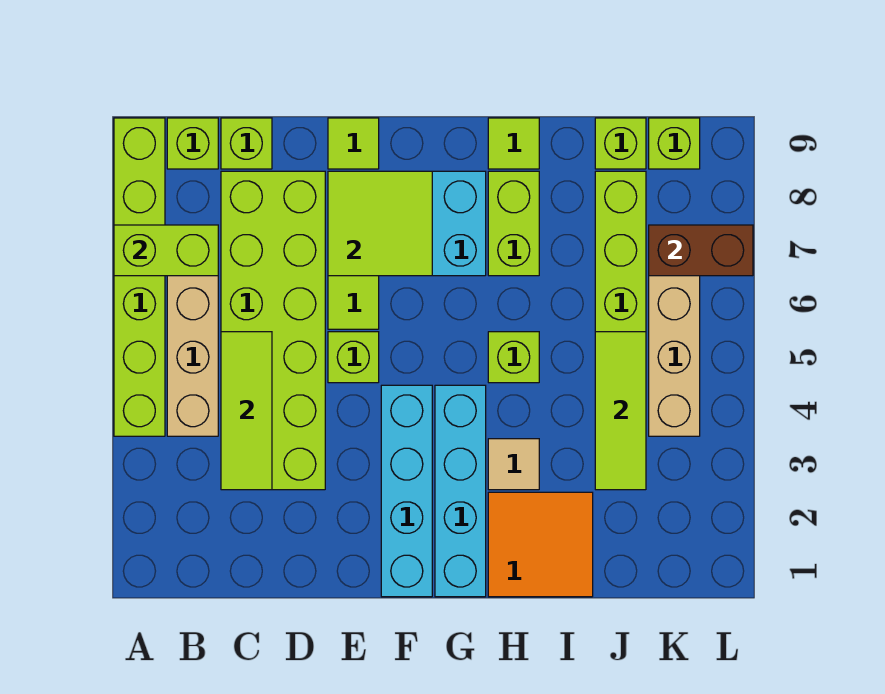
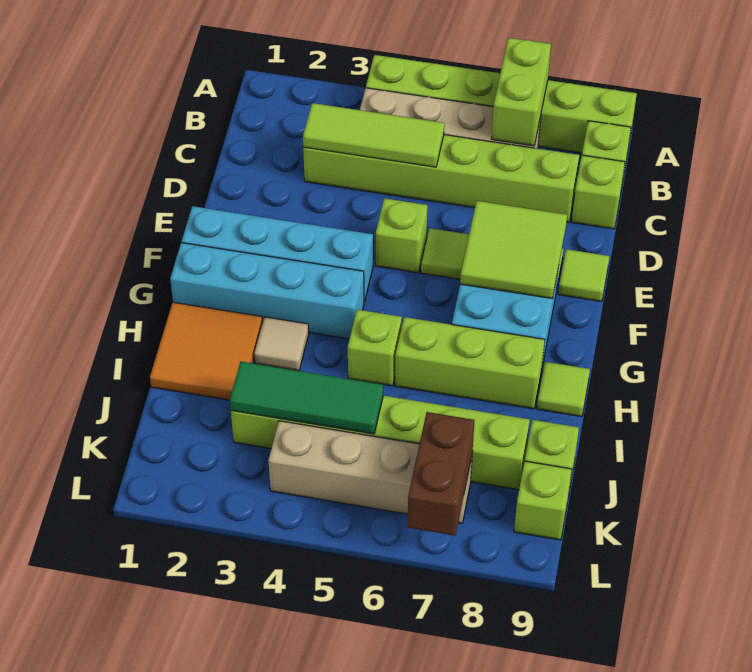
lime brick C3:D8 level 1 -> lime brick C3:C8 level 1
lime brick H7:H8 level 1 -> lime brick H6:H8 level 1
lime tile J3:J5 level 2 -> green tile J3:J5 level 2

